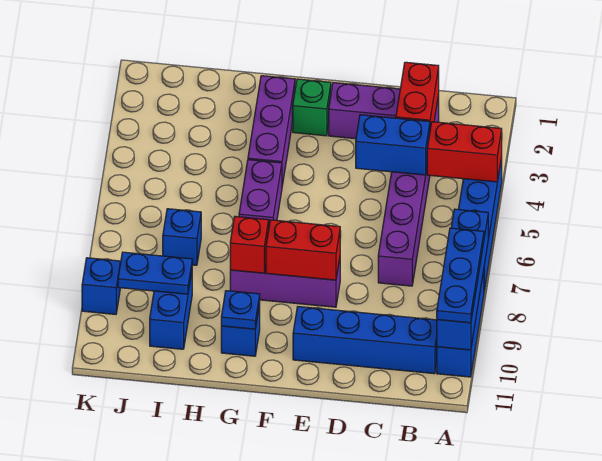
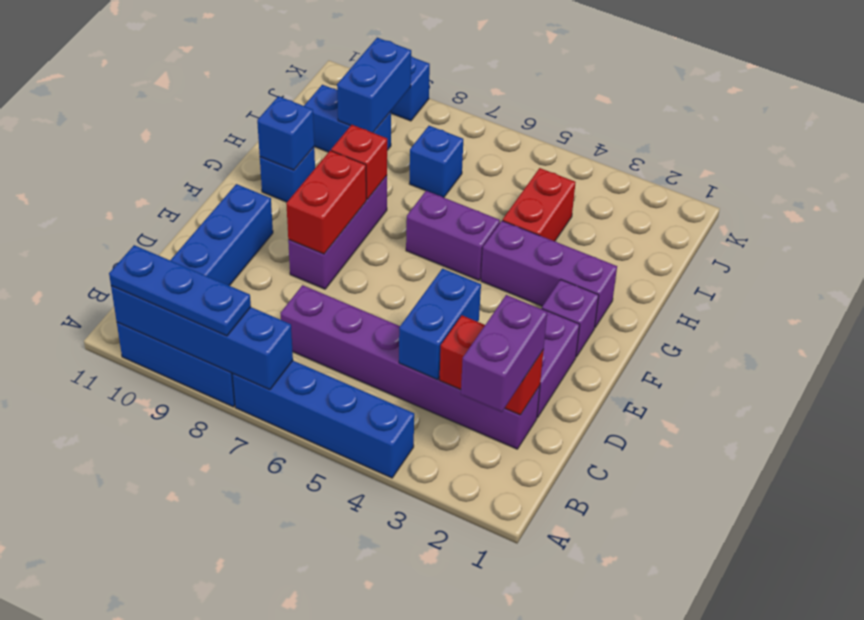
red brick A4:B4 level 2 -> red brick H4:I4 level 1
none -> purple brick B2:C2 level 3
green brick F2 level 1 -> purple brick F2 level 1
blue plate G10 level 2 -> blue brick G10 level 2
blue plate I9:J9 level 2 -> blue brick I9:J9 level 2

